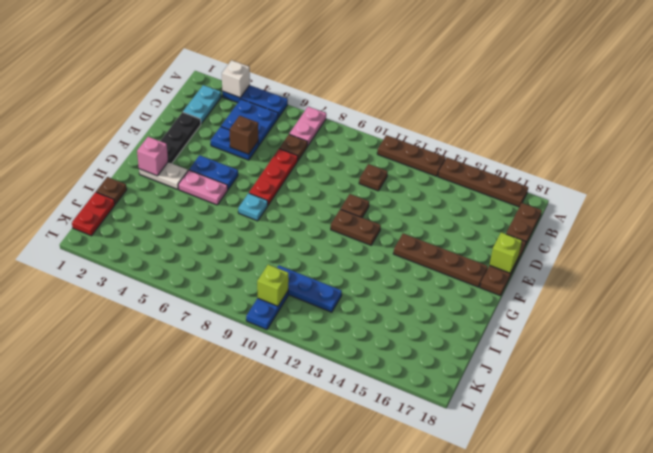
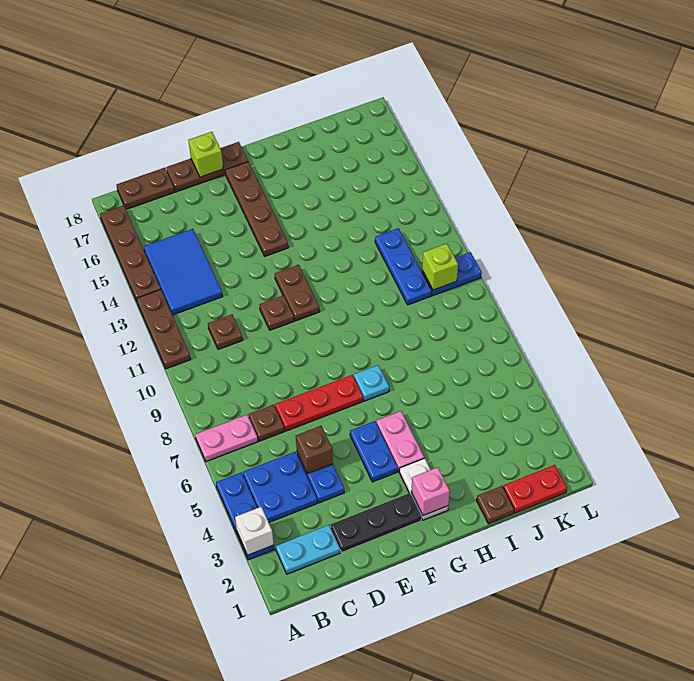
none -> blue tile B13:C15 level 1

